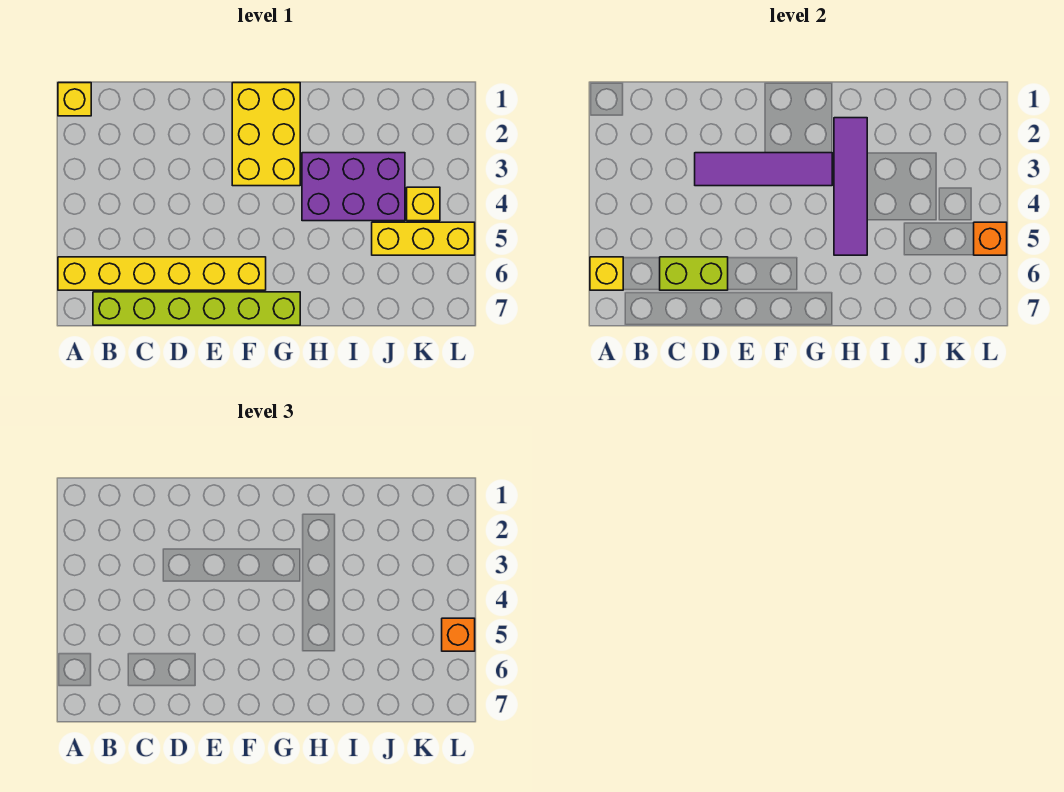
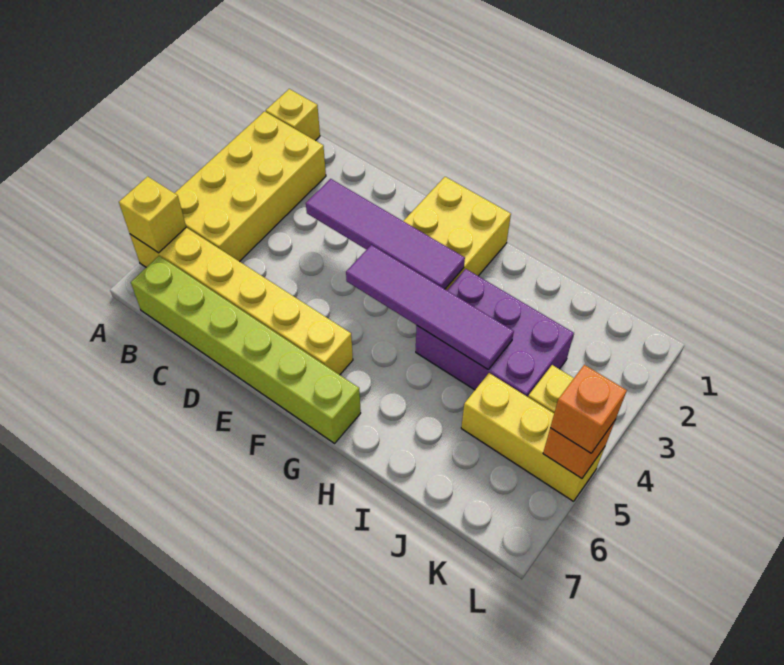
none -> yellow brick A2:B5 level 1
lime brick C6:D6 level 2 -> none
purple tile H2:H5 level 2 -> purple tile F4:I4 level 2

